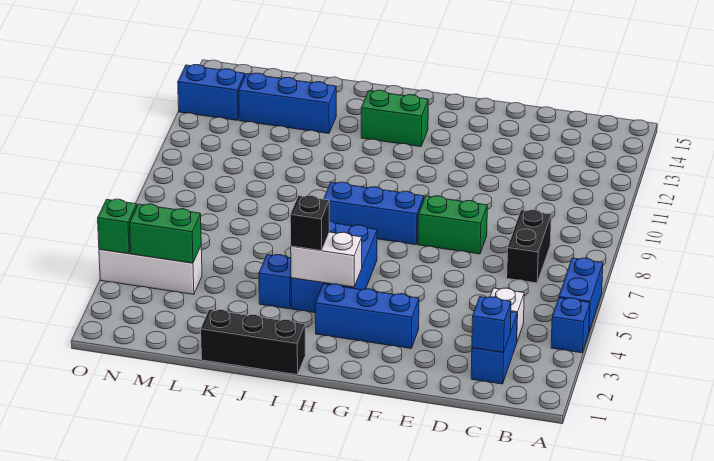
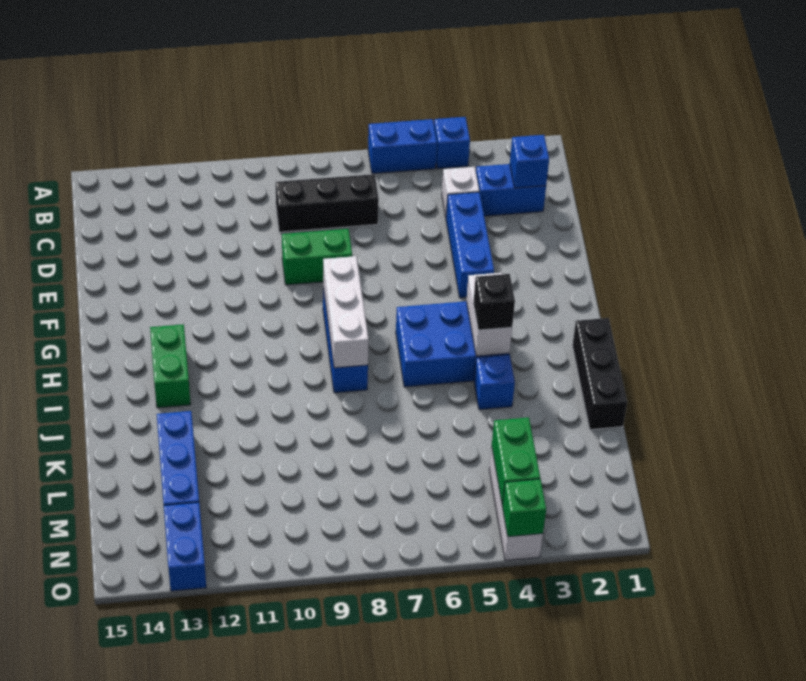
black brick C7:C8 level 1 -> black brick C7:C9 level 1
green brick E8:F8 level 1 -> green brick E8:E9 level 1
blue brick F3:H3 level 1 -> blue brick D4:F4 level 1
none -> white brick G8:I8 level 2

